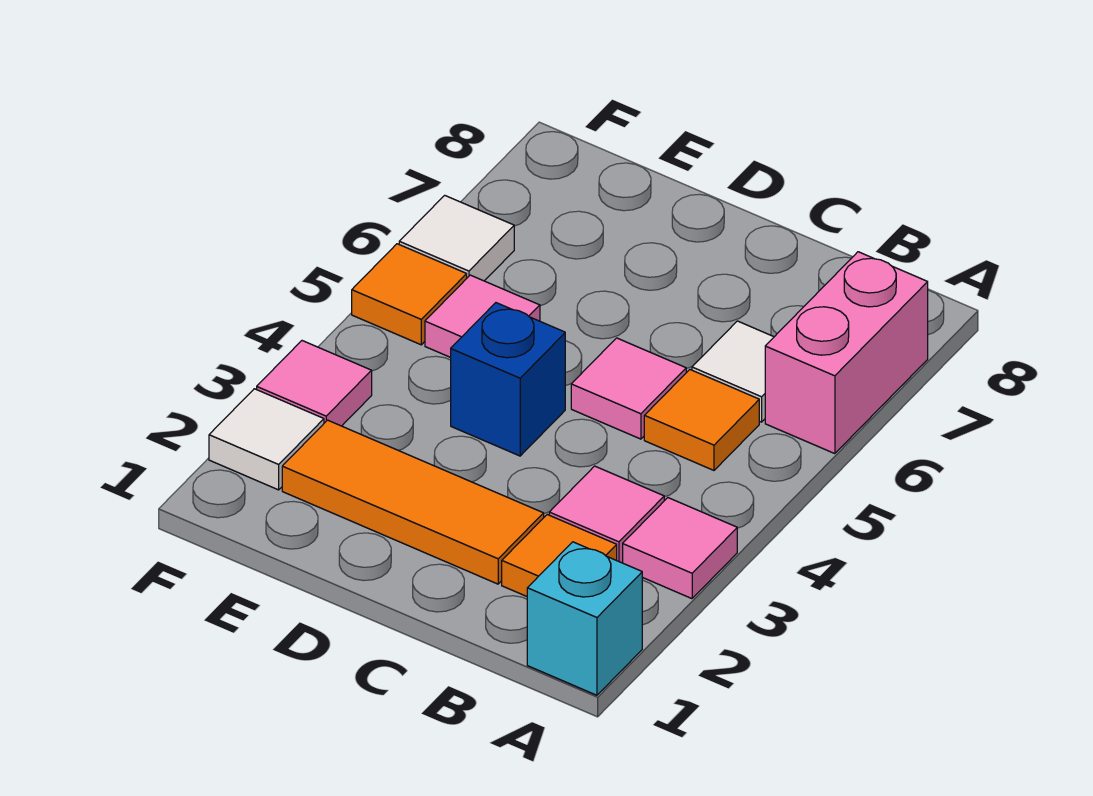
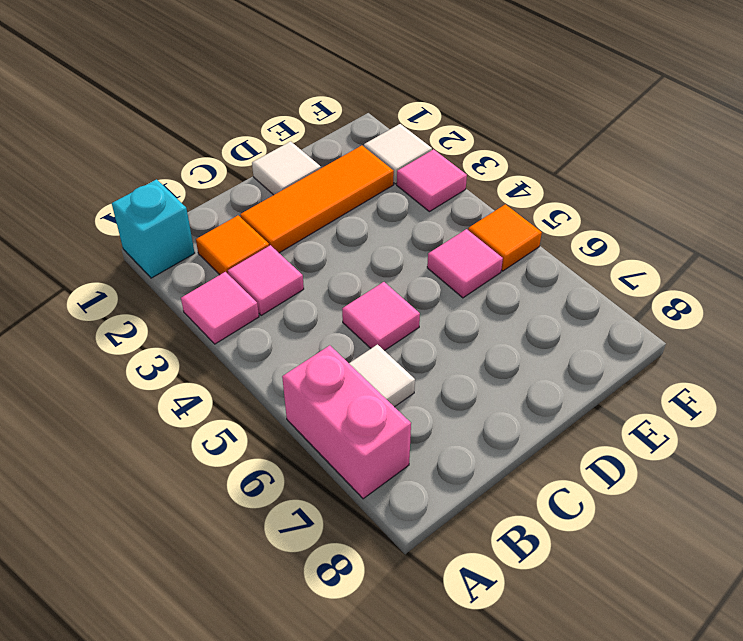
orange tile B5 level 1 -> none
blue brick D4 level 1 -> none
white tile F6 level 1 -> white tile D1 level 1

